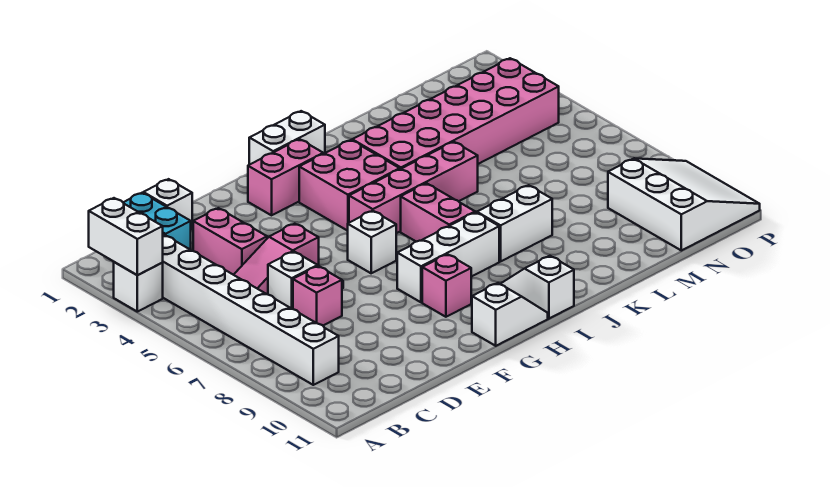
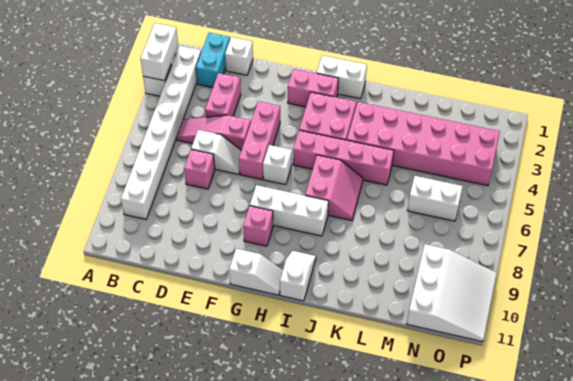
none -> pink brick F4:F6 level 1
white brick J8:K8 level 1 -> white brick M6:N6 level 1

